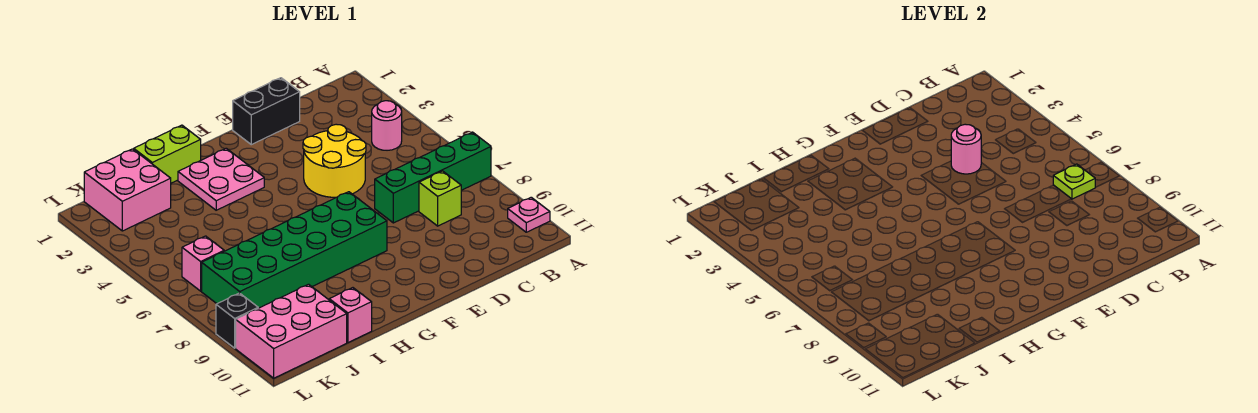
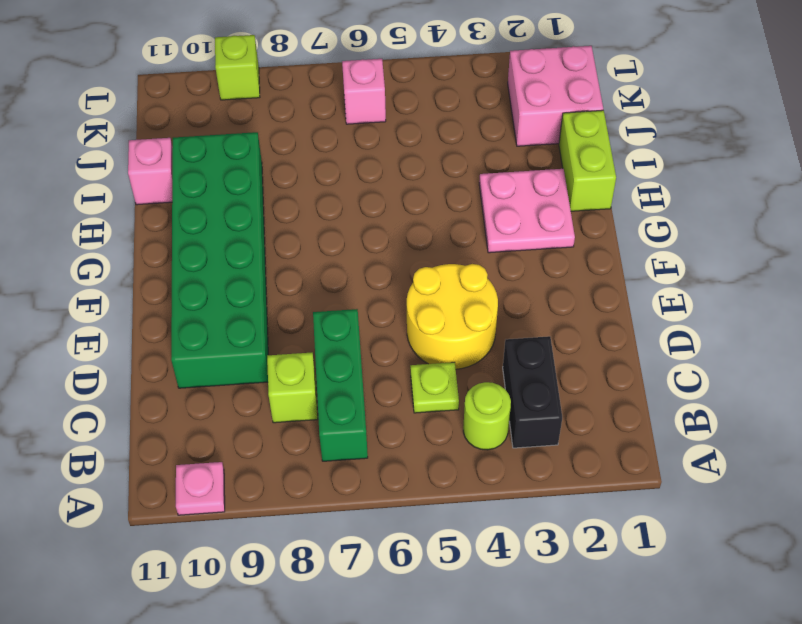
green brick A7:D7 level 1 -> green brick B7:D7 level 1
pink round brick B4 level 1 -> lime round brick B4 level 1
lime plate B7 level 2 -> lime plate C5 level 1
black brick D1:E1 level 1 -> black brick B3:C3 level 1
pink round brick D4 level 2 -> none
green brick F7:K8 level 1 -> green brick D9:I10 level 1
pink brick J10:L11 level 1 -> none
black brick L9 level 1 -> lime brick L9 level 1

